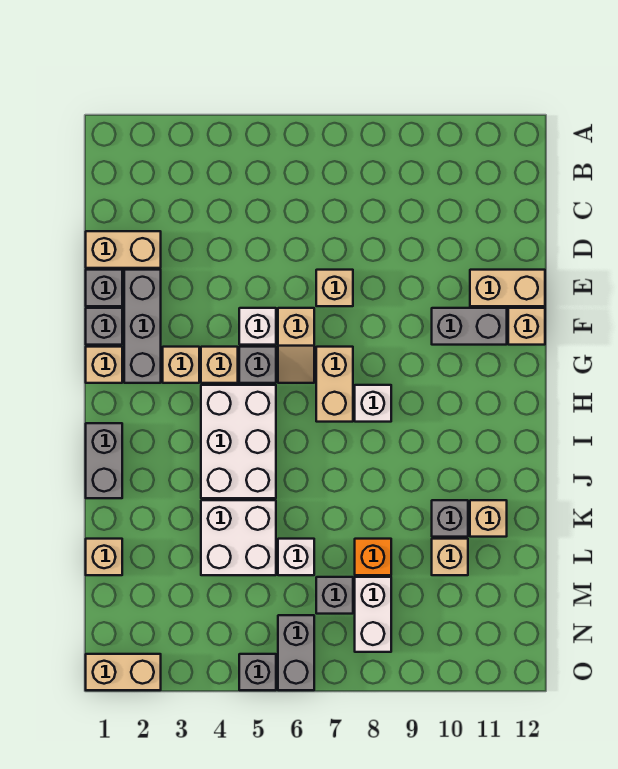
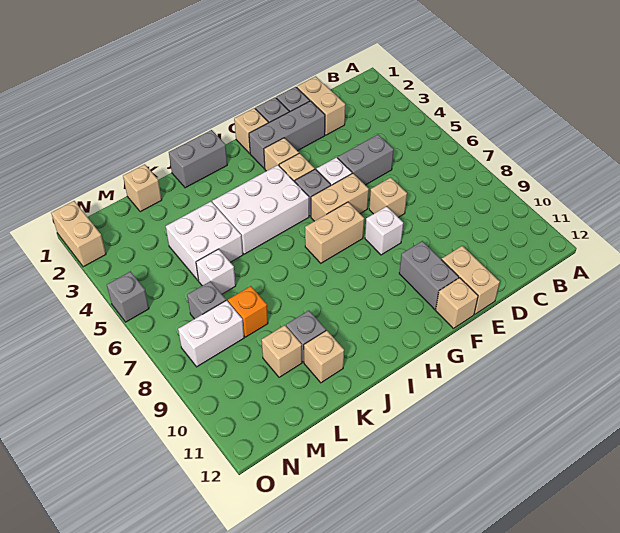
tan slope F6:G6 level 1 top F -> tan brick F6:G6 level 1
white brick H8 level 1 -> white brick F8 level 1
grey brick N6:O6 level 1 -> grey brick D5:E5 level 1

